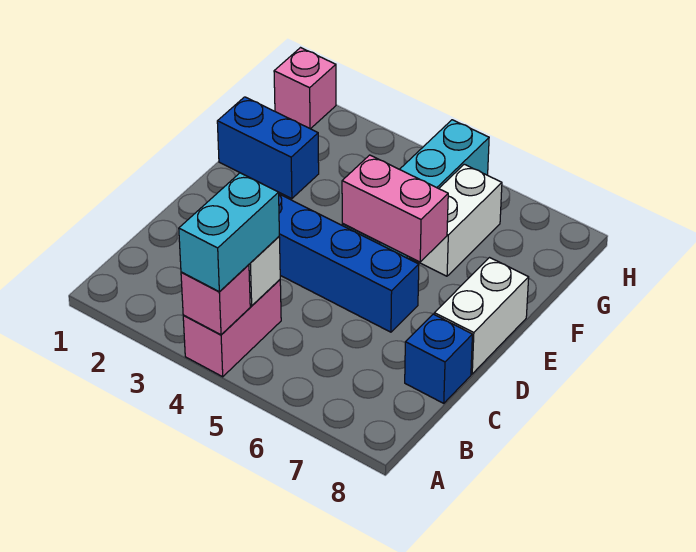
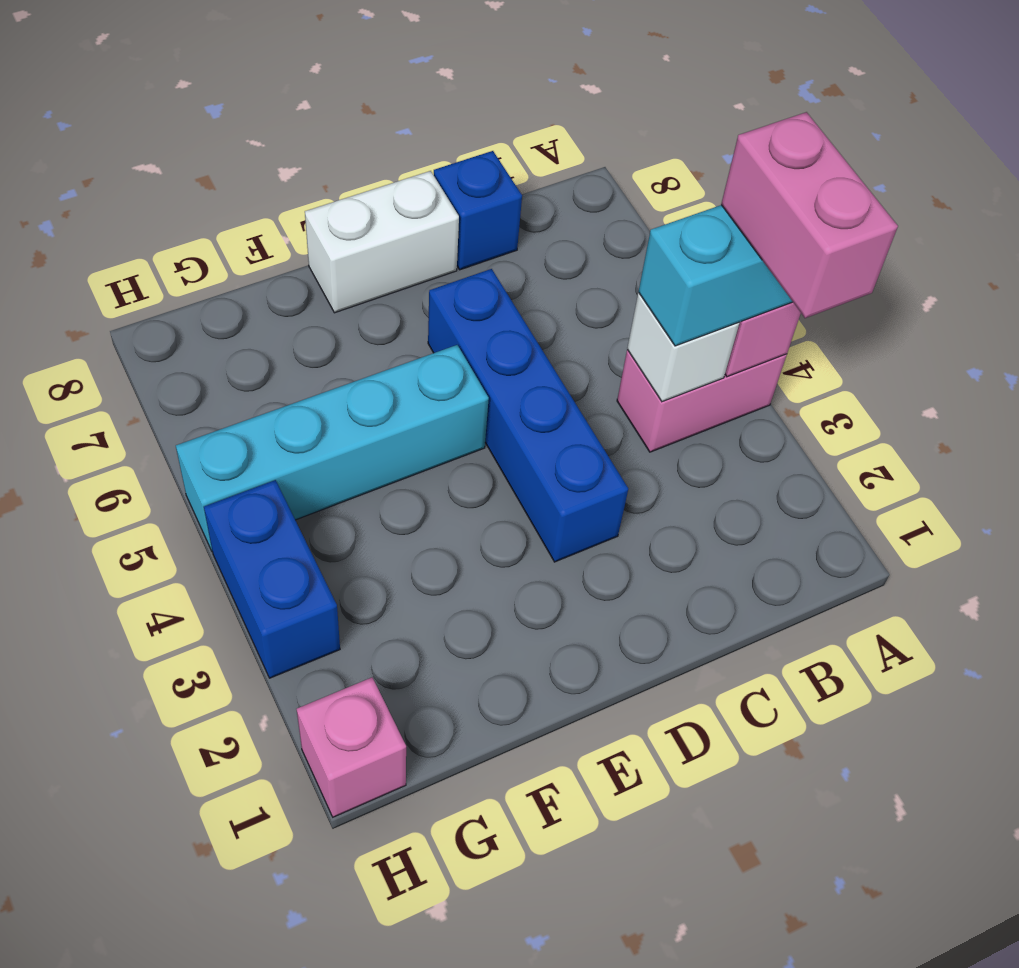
pink brick E5:E6 level 2 -> pink brick A3:A4 level 4
blue brick F1:F2 level 1 -> blue brick H3:H4 level 1
white brick F6:G6 level 1 -> none

